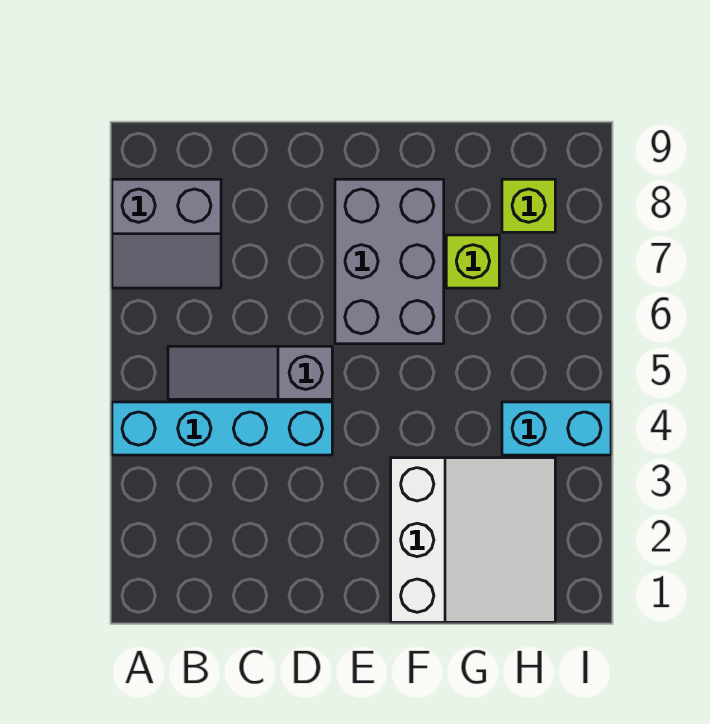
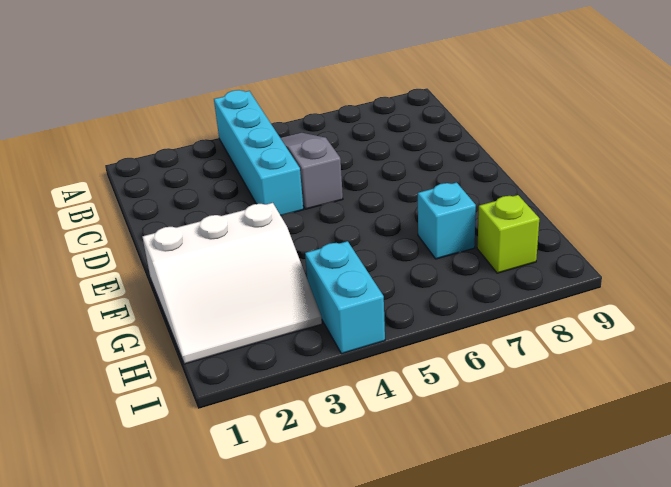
grey slope A7:B8 level 1 top 8 -> none
grey brick E6:F8 level 1 -> none
lime brick G7 level 1 -> cyan brick G7 level 1

